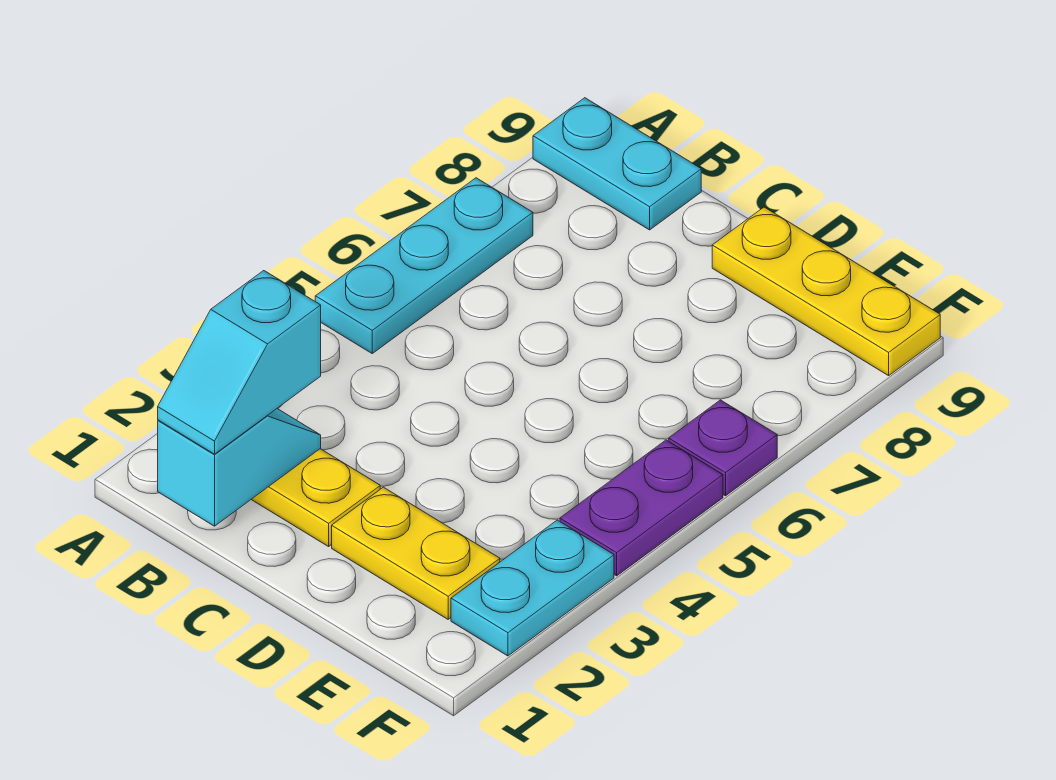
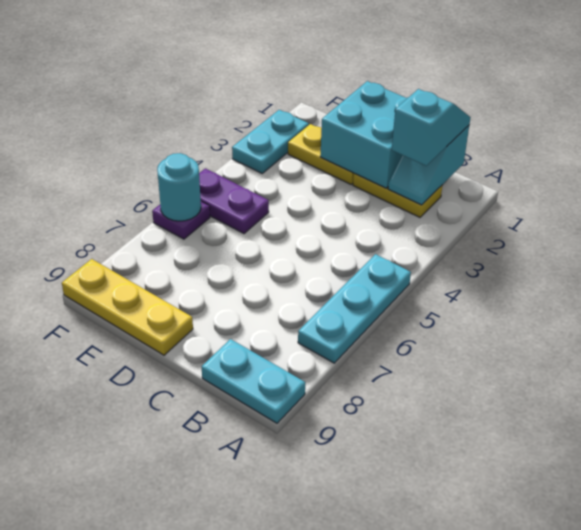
none -> cyan brick C1:D2 level 2
purple plate F4:F5 level 1 -> purple plate E5:F5 level 1
none -> cyan round brick F6 level 2

